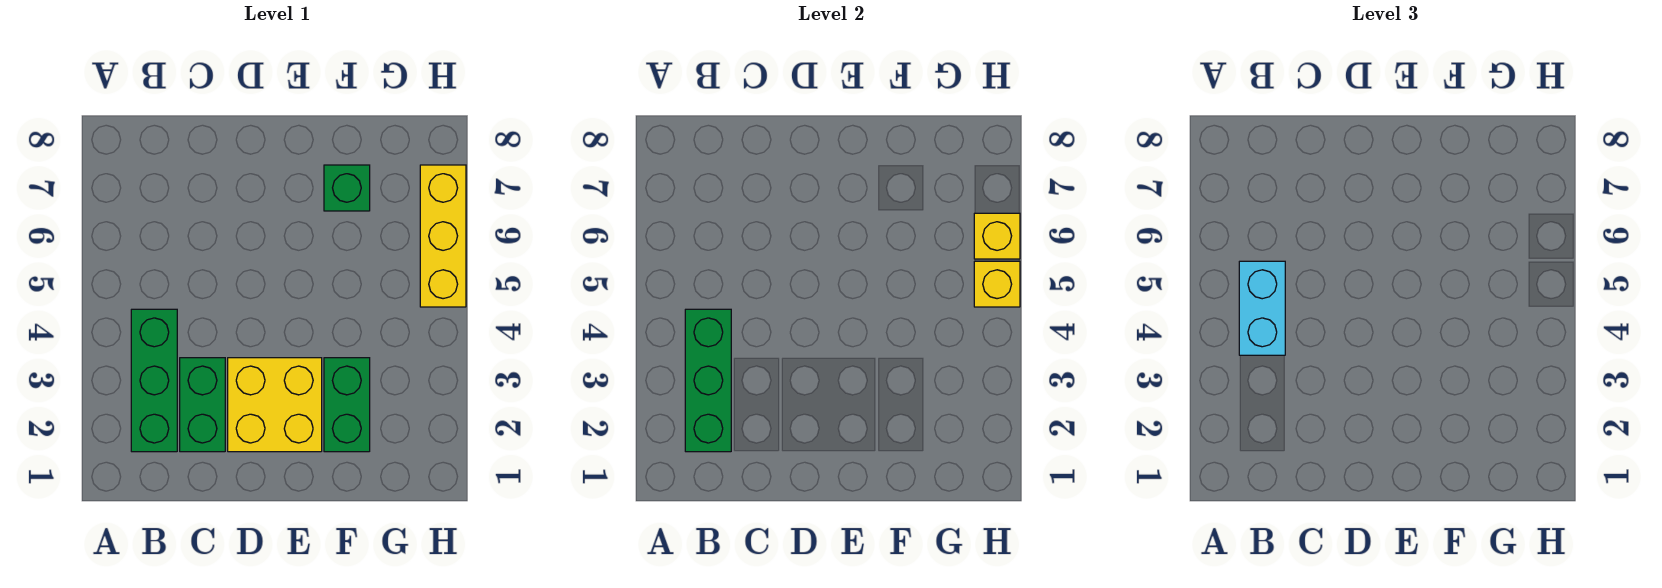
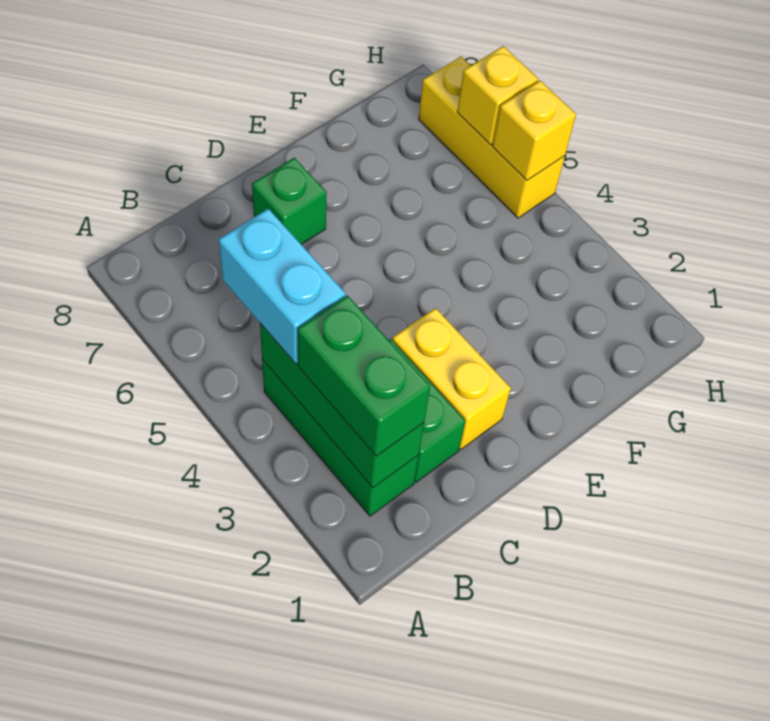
yellow brick D2:E3 level 1 -> yellow brick D2:D3 level 1
green brick F2:F3 level 1 -> green brick B2:B3 level 3
green brick F7 level 1 -> green brick D7 level 1

